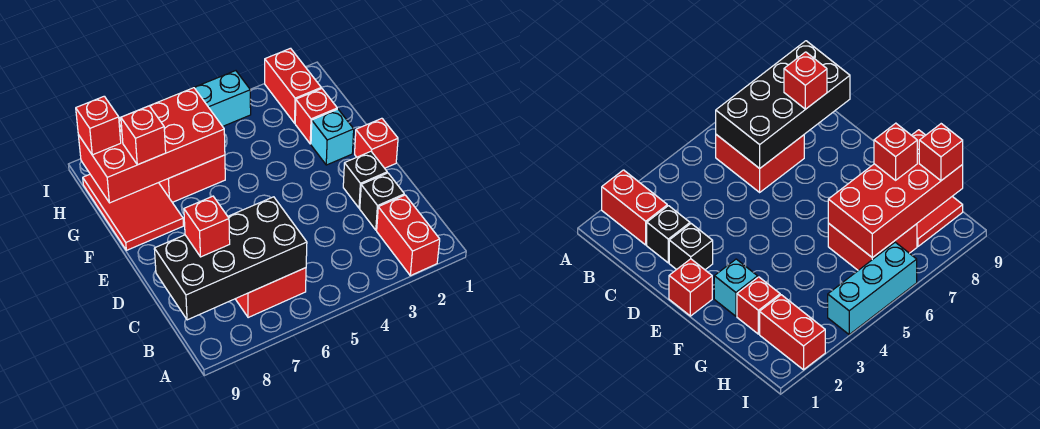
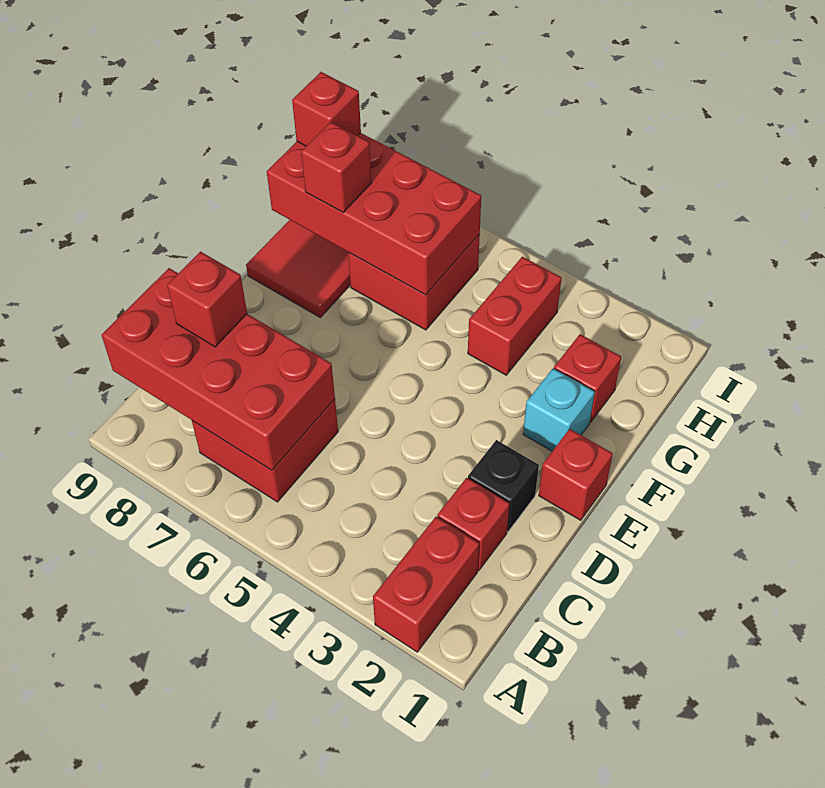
black brick B6:C9 level 2 -> red brick B6:C9 level 2
black brick C2 level 1 -> red brick C2 level 1
red brick H2:I2 level 1 -> red brick G4:H4 level 1
cyan brick I4:I6 level 1 -> none

